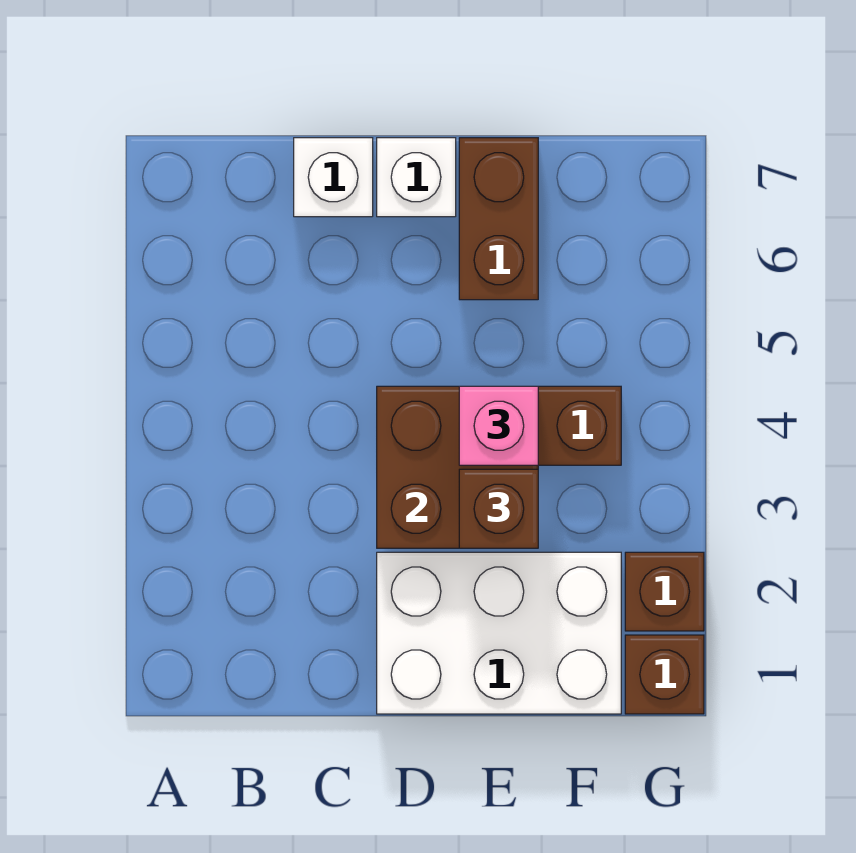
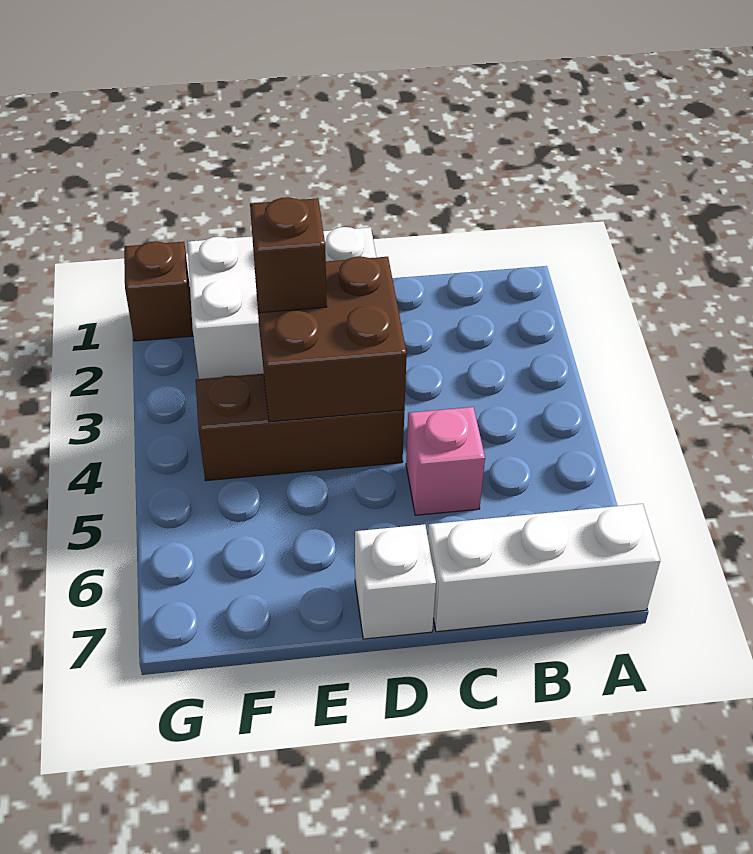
white brick C7 level 1 -> white brick A7:C7 level 1
pink brick E4 level 3 -> pink brick C5 level 1
brown brick E6:E7 level 1 -> none
brown brick G2 level 1 -> none

